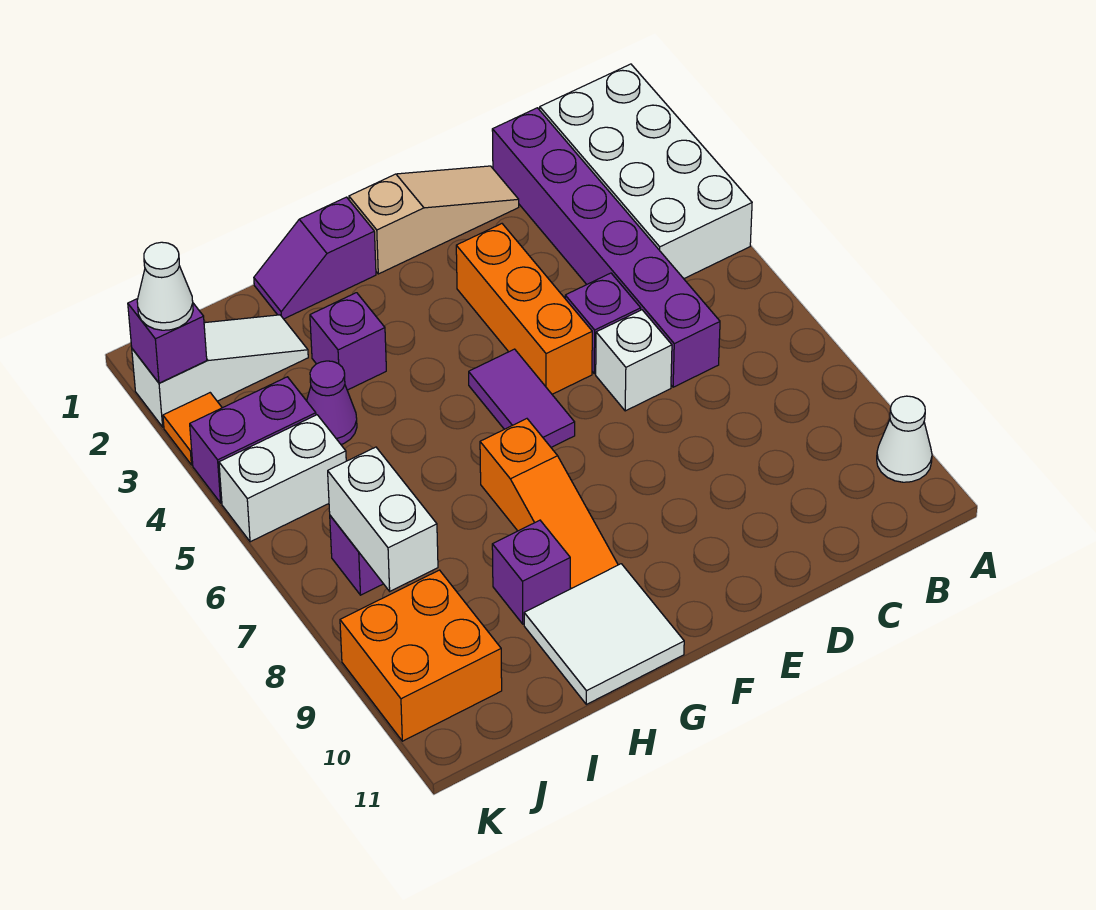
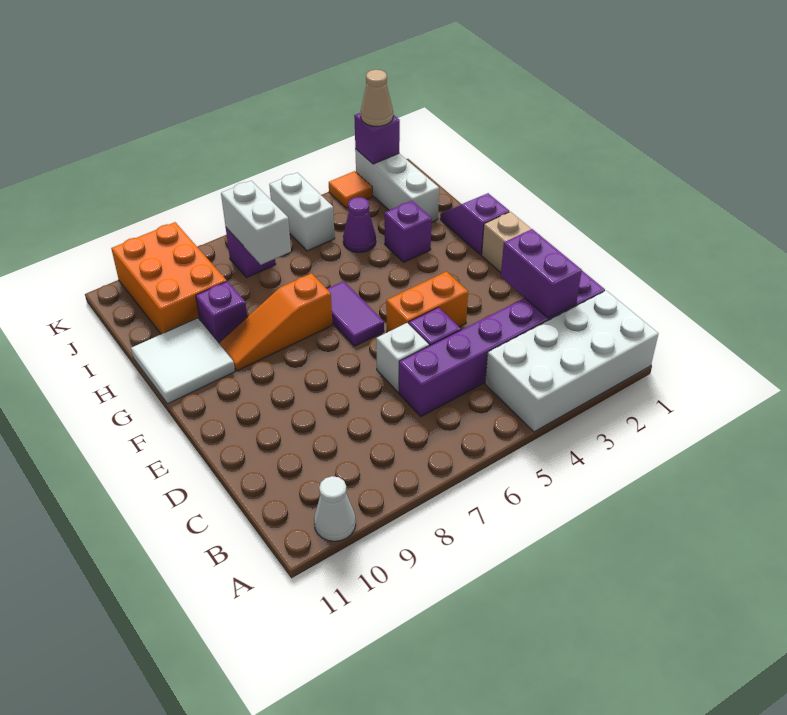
orange brick E3:E5 level 1 -> orange brick E4:E5 level 1
purple tile F5:F6 level 1 -> purple tile F6:G6 level 1
white slope I2:K2 level 1 top K -> white brick I2:K2 level 1
purple brick J4:K4 level 1 -> purple brick C2:D2 level 2
white brick J7:J8 level 2 -> white brick I7:J7 level 2
orange brick J9:K10 level 1 -> orange brick I9:K10 level 1
white cone K2 level 3 -> tan cone K2 level 3

